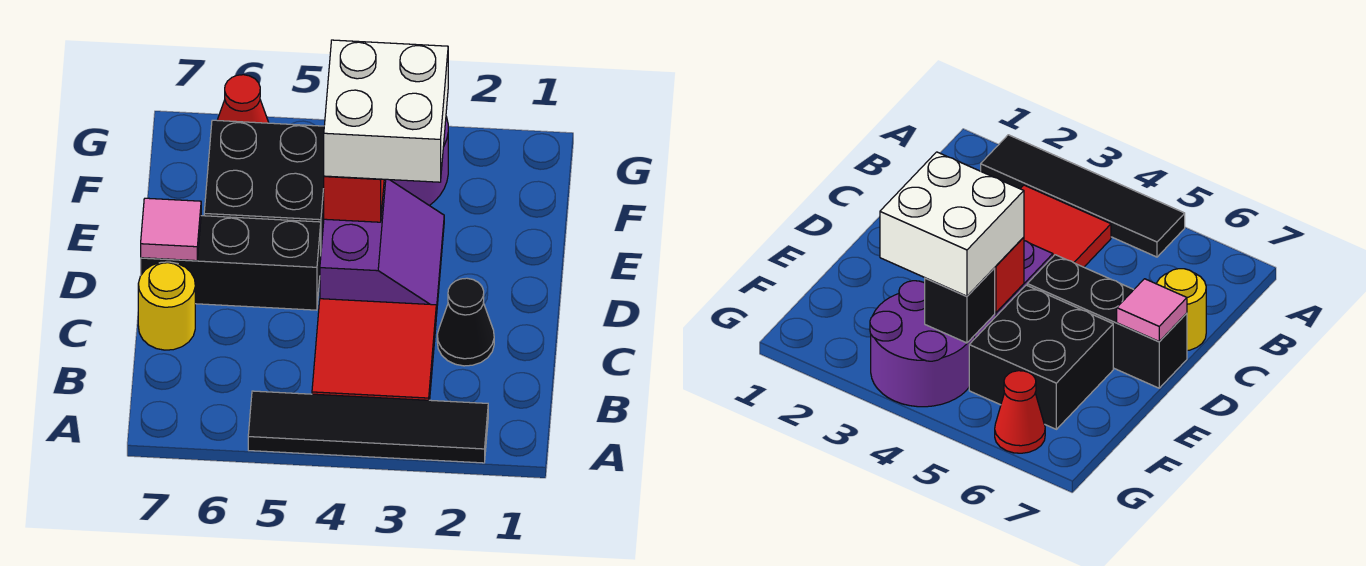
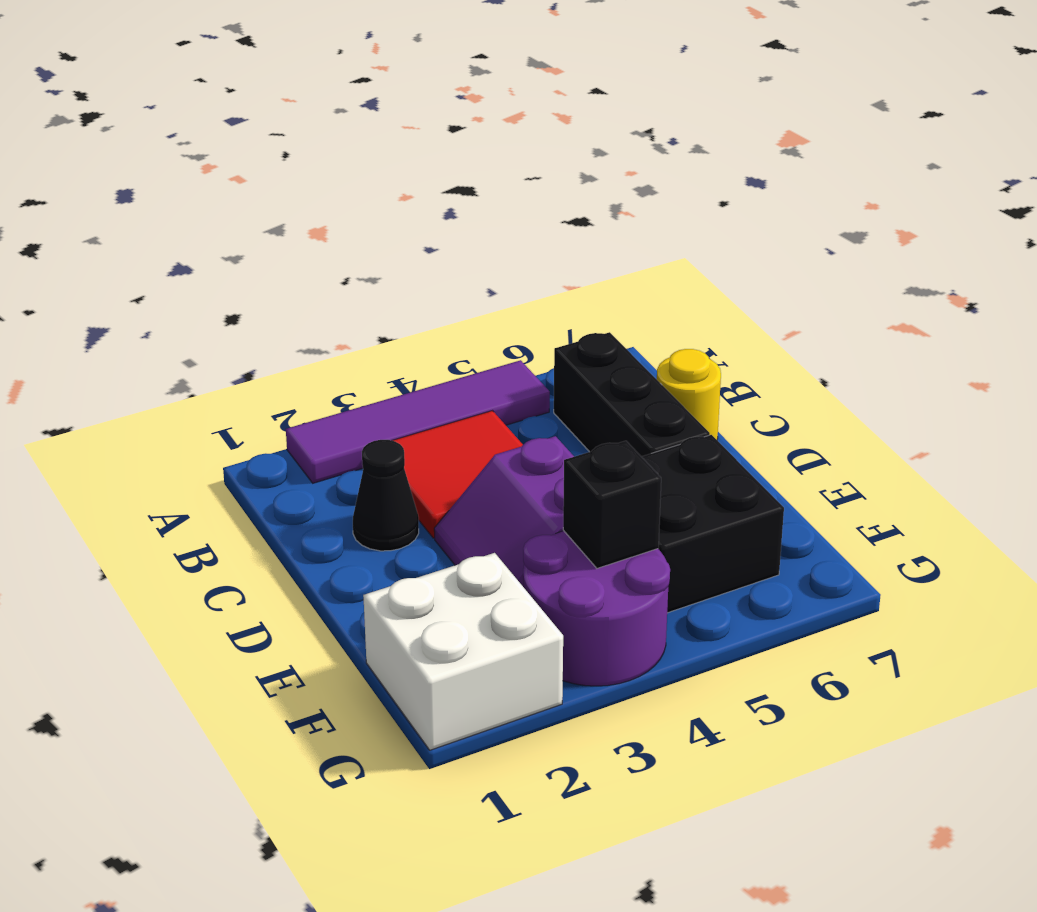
black tile A2:A5 level 1 -> purple tile A2:A5 level 1
black brick D5:D7 level 1 -> black brick B6:D6 level 1
pink tile D7 level 2 -> none
white brick E3:F4 level 3 -> white brick F1:G2 level 1
red brick E4 level 2 -> none
red cone G6 level 1 -> none

